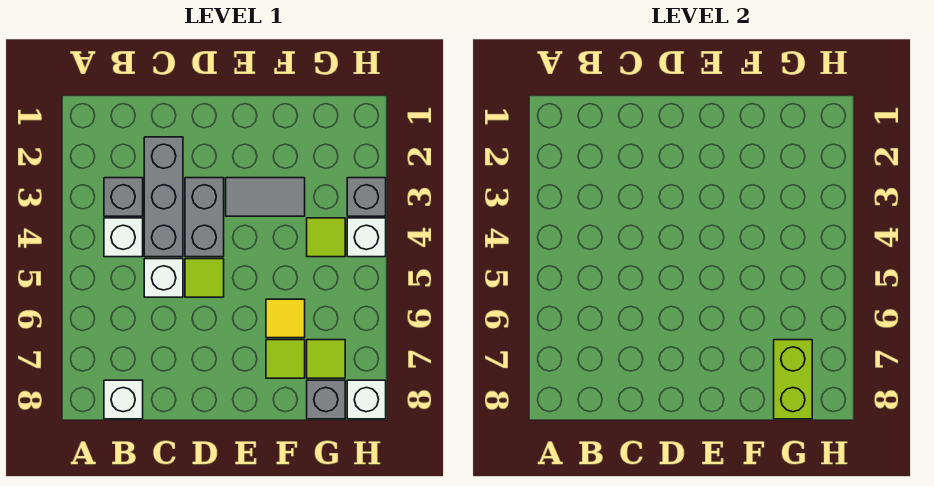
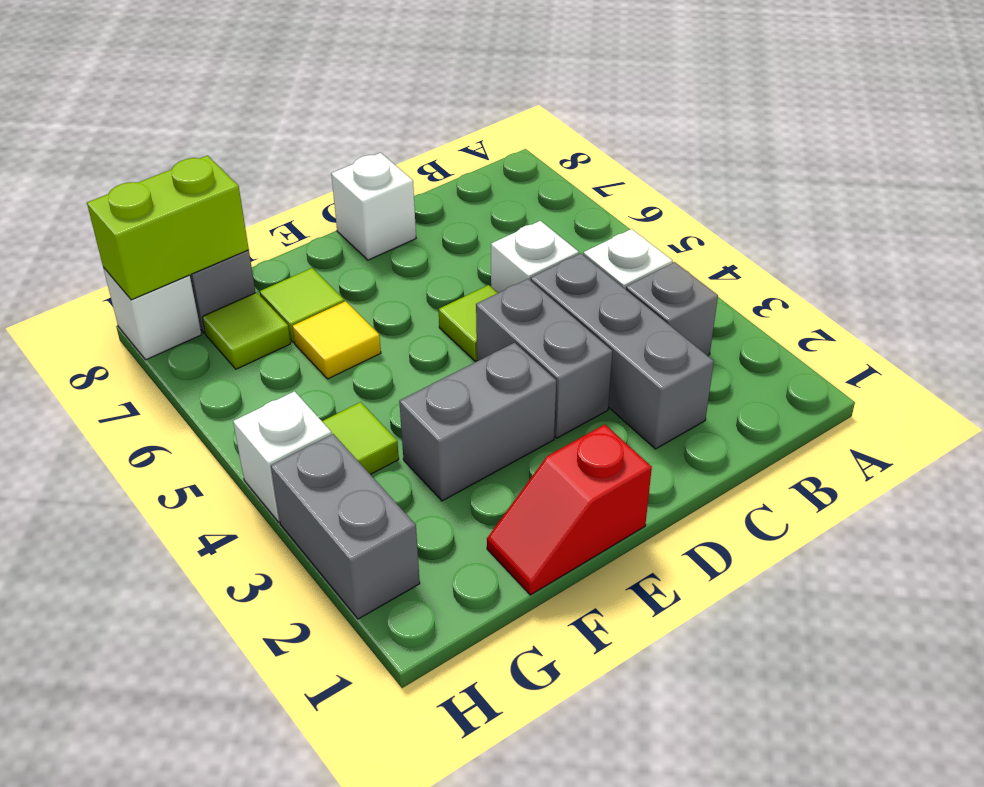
white brick B8 level 1 -> white brick D8 level 1
none -> red slope E1:F1 level 1 top E
grey tile E3:F3 level 1 -> grey brick E3:F3 level 1
lime brick G7:G8 level 2 -> lime brick G8:H8 level 2
grey brick H3 level 1 -> grey brick H2:H3 level 1

